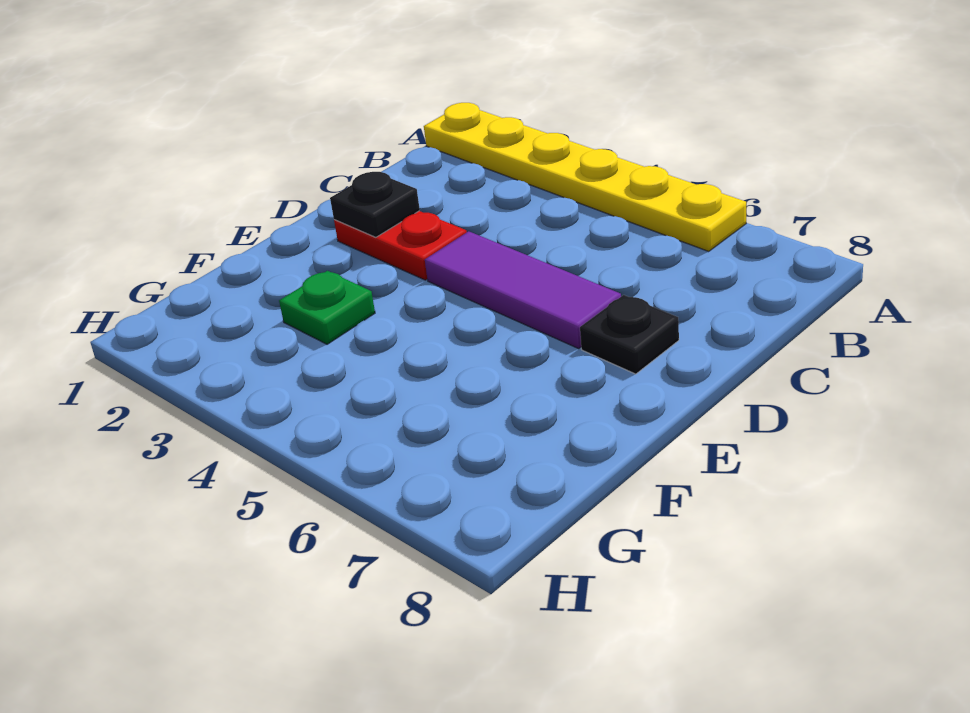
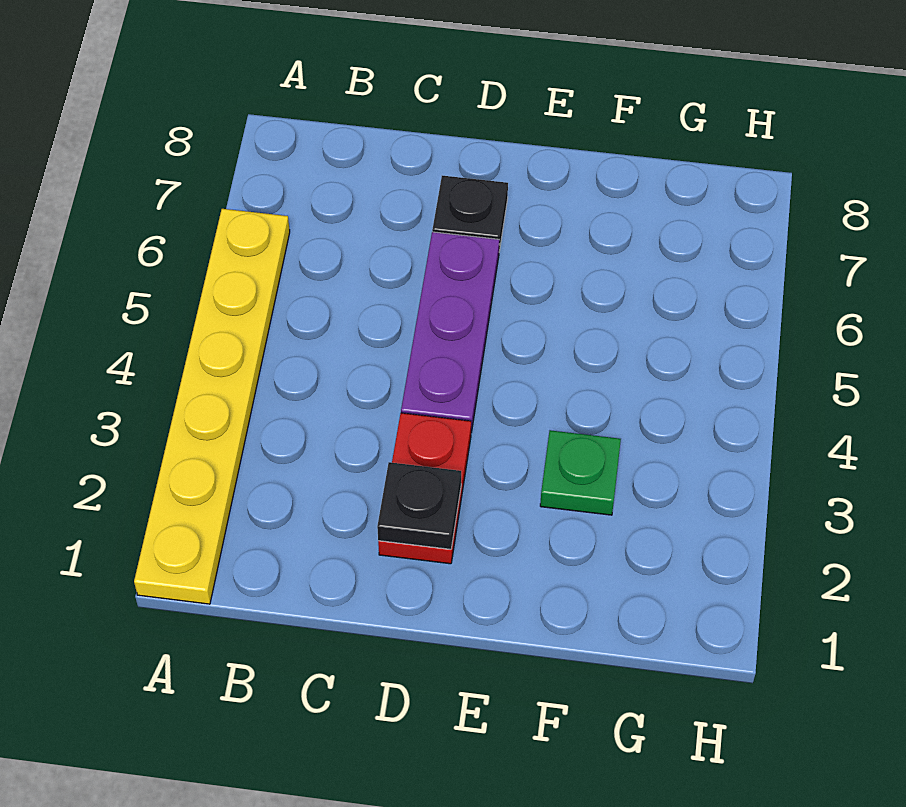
purple tile D4:D6 level 1 -> purple plate D4:D6 level 1

